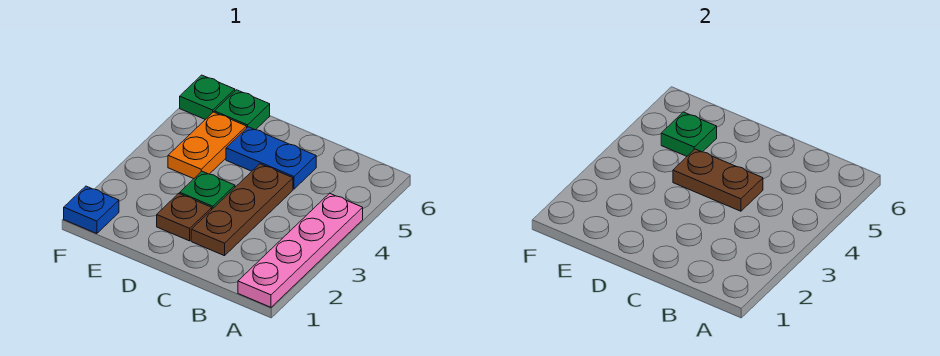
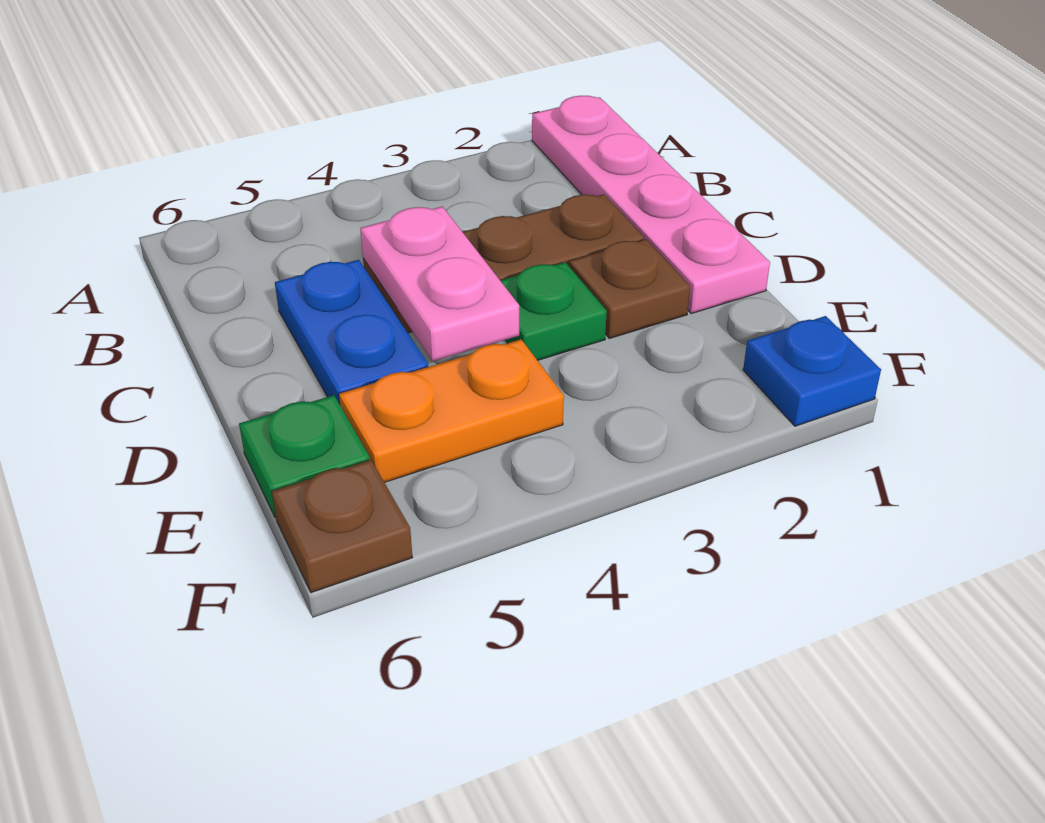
pink plate A1:A4 level 1 -> pink plate A1:D1 level 1
brown plate C4:D4 level 2 -> pink plate C4:D4 level 2
green plate E5 level 2 -> none
green plate F6 level 1 -> brown plate F6 level 1

